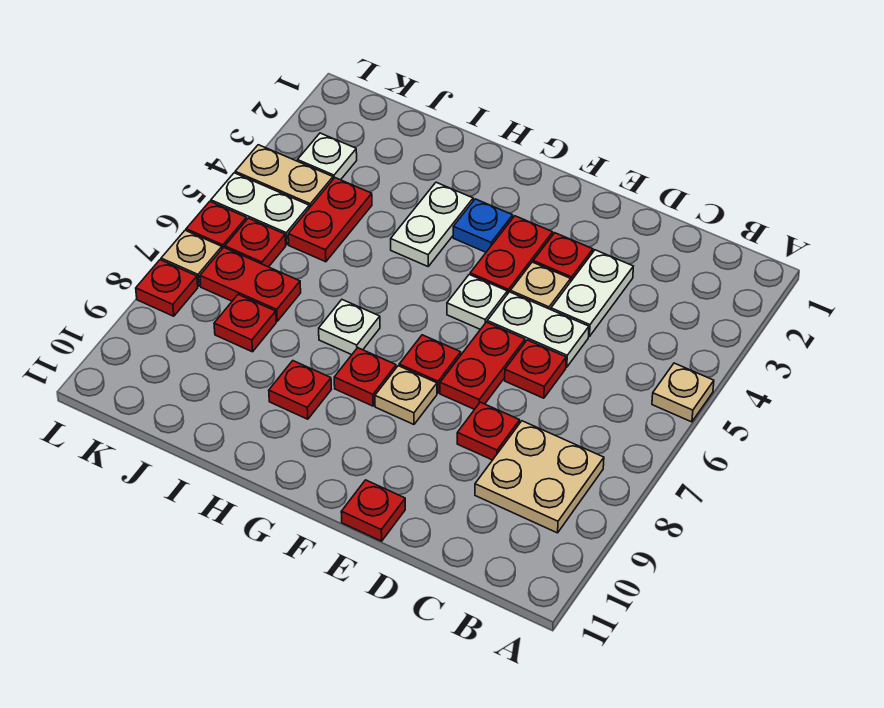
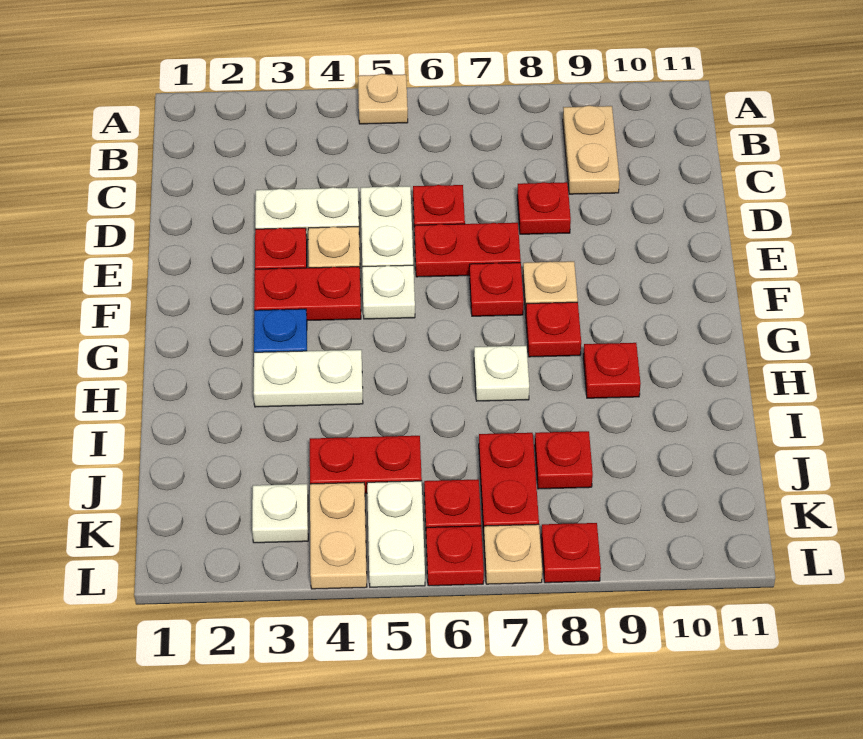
tan plate B8:C9 level 1 -> tan plate B9:C9 level 1
red plate E11 level 1 -> none

